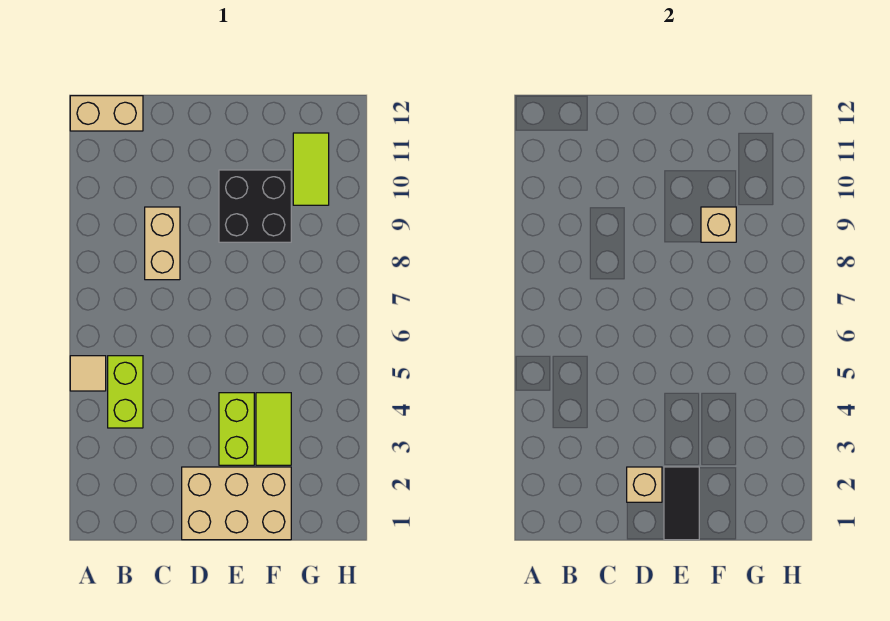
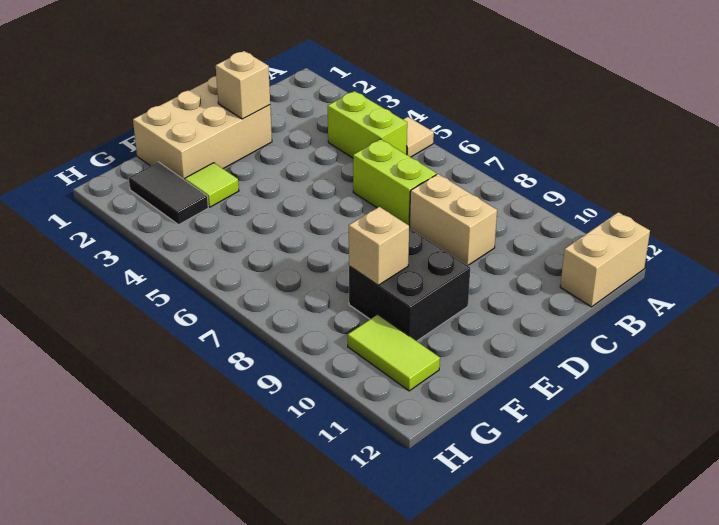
black tile E1:E2 level 2 -> black tile G2:G3 level 1
lime brick E3:E4 level 1 -> lime brick C6:C7 level 1
lime tile F3:F4 level 1 -> lime tile F3 level 1

